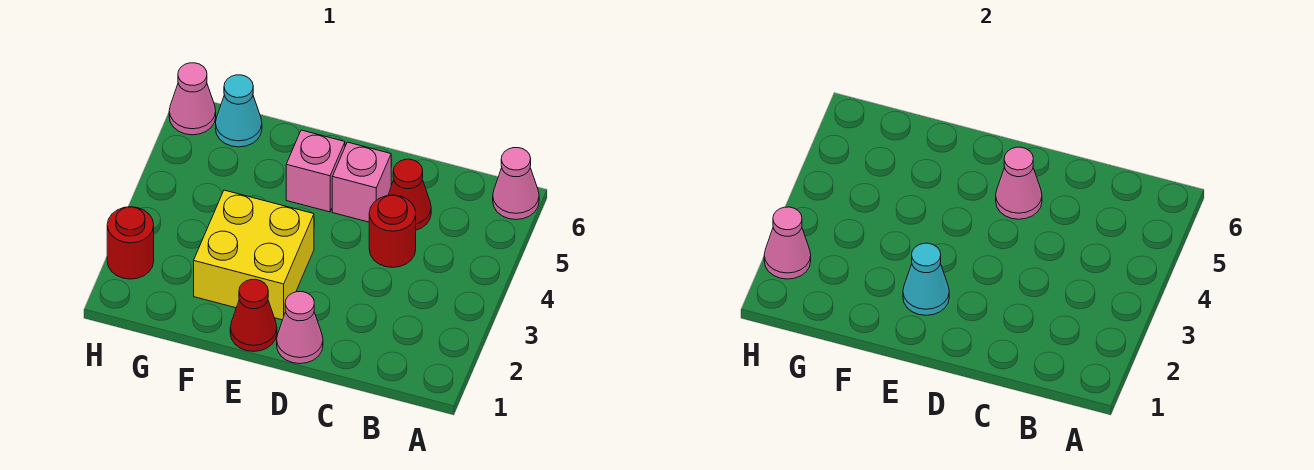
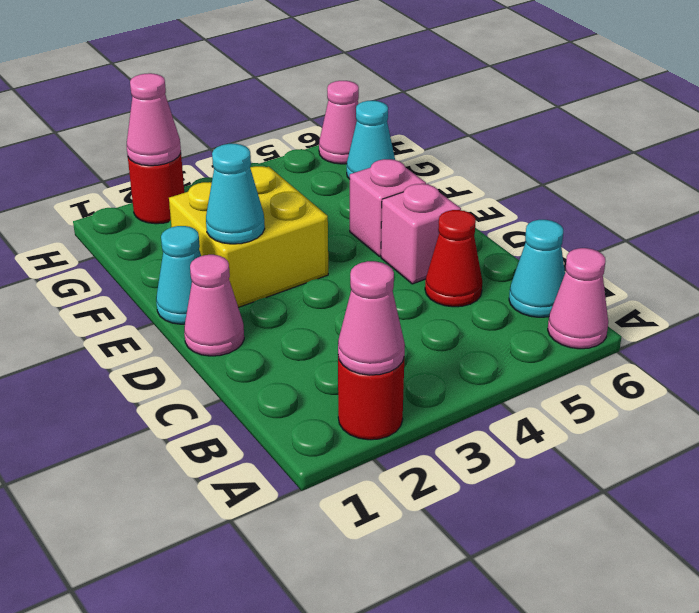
none -> cyan cone B6 level 1
red round brick C4 level 1 -> red round brick A2 level 1
pink cone D5 level 2 -> pink cone A2 level 2
red cone E1 level 1 -> cyan cone E1 level 1

